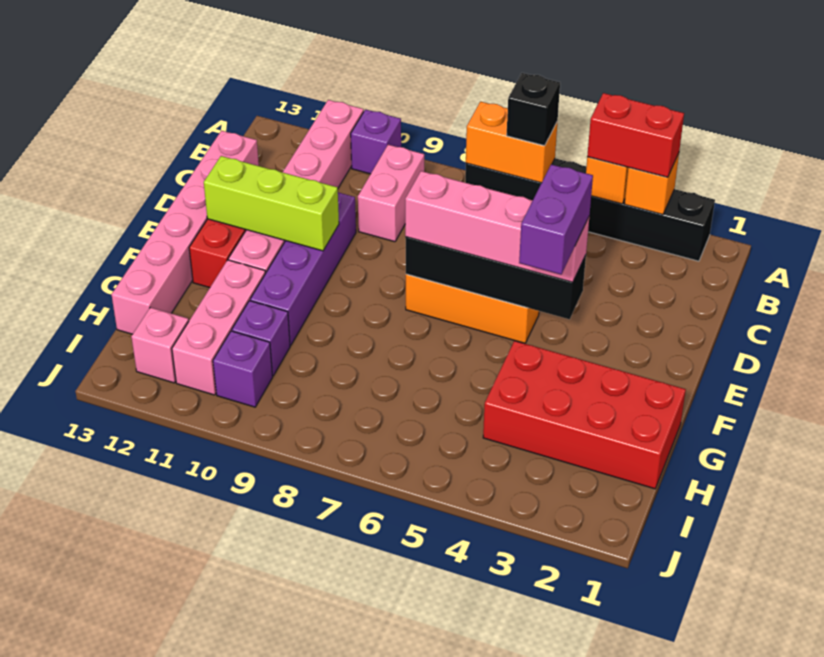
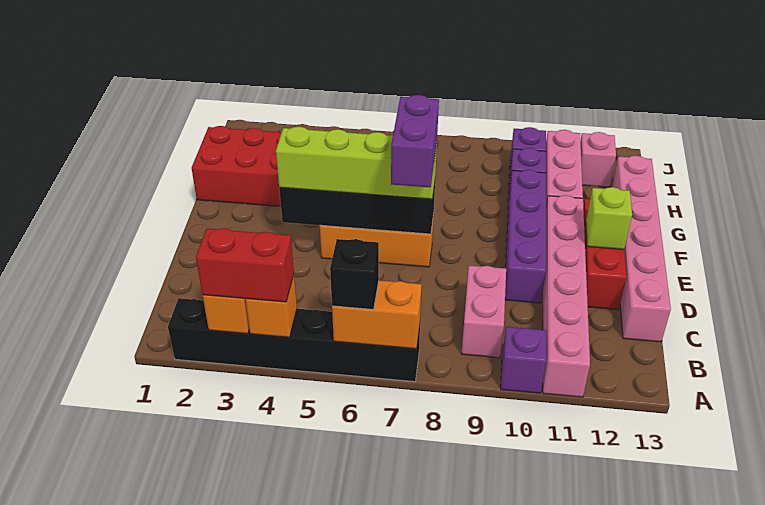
pink brick E4:E7 level 3 -> lime brick E4:E7 level 3
purple brick E4:F4 level 4 -> purple brick D7:E7 level 4
lime brick E10:E12 level 2 -> lime brick E12 level 2

